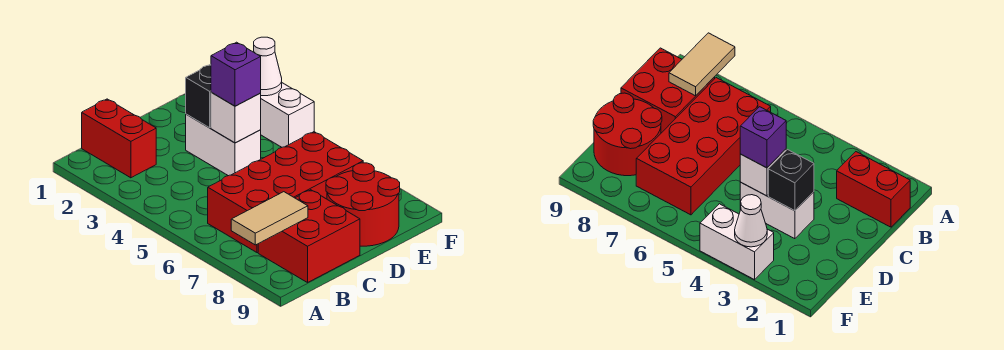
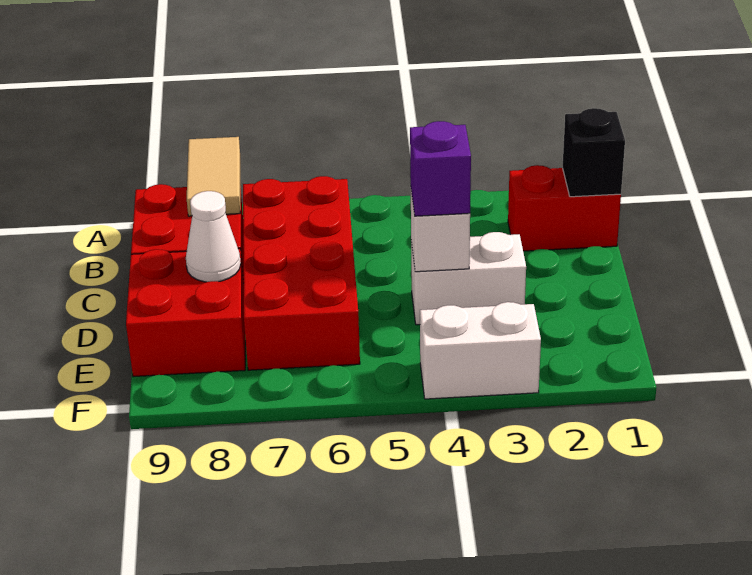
black brick D3 level 2 -> black brick B1 level 2
red round brick D8:E9 level 1 -> red brick D8:E9 level 1
white cone F3 level 2 -> white cone D8 level 2

